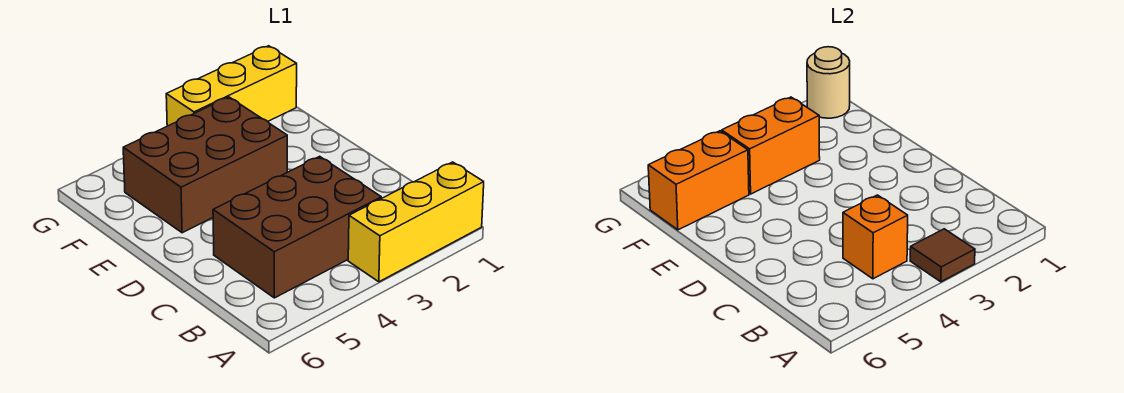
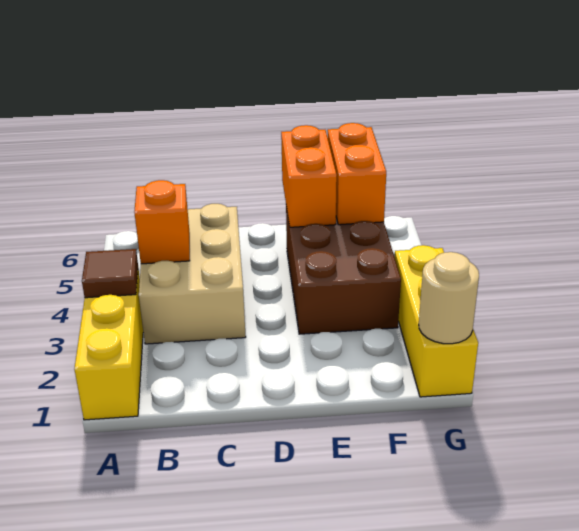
brown brick B3:C5 level 1 -> tan brick B3:C5 level 1
orange brick F3:F4 level 2 -> orange brick E5:E6 level 2

